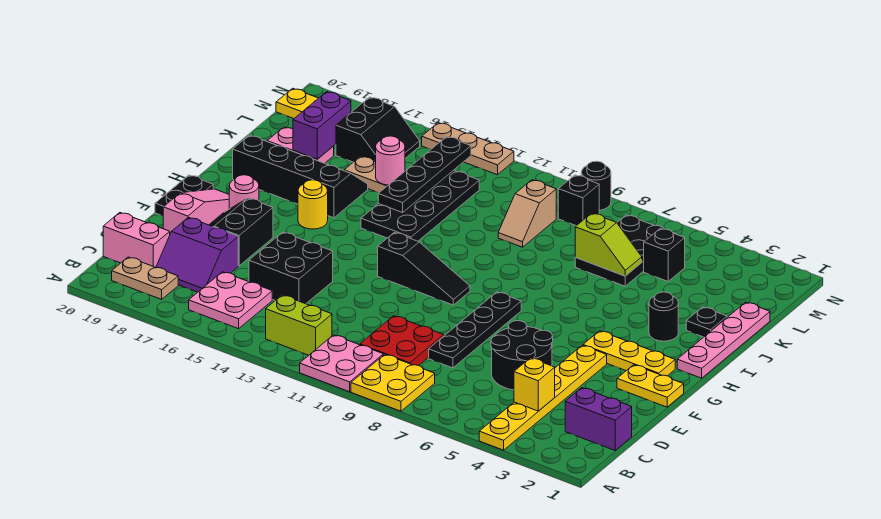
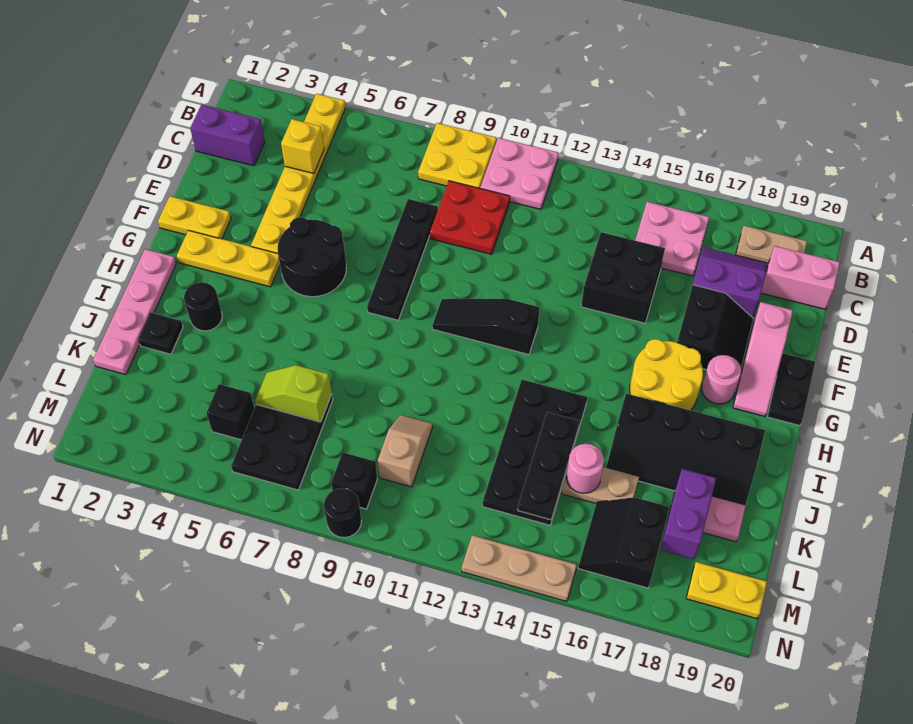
lime brick B12:B13 level 1 -> none
black round brick D5:E6 level 1 -> black round brick F5:G6 level 1
yellow round brick H16 level 1 -> yellow round brick G16:H17 level 1
black plate J14:M14 level 2 -> black plate J14:L14 level 2

